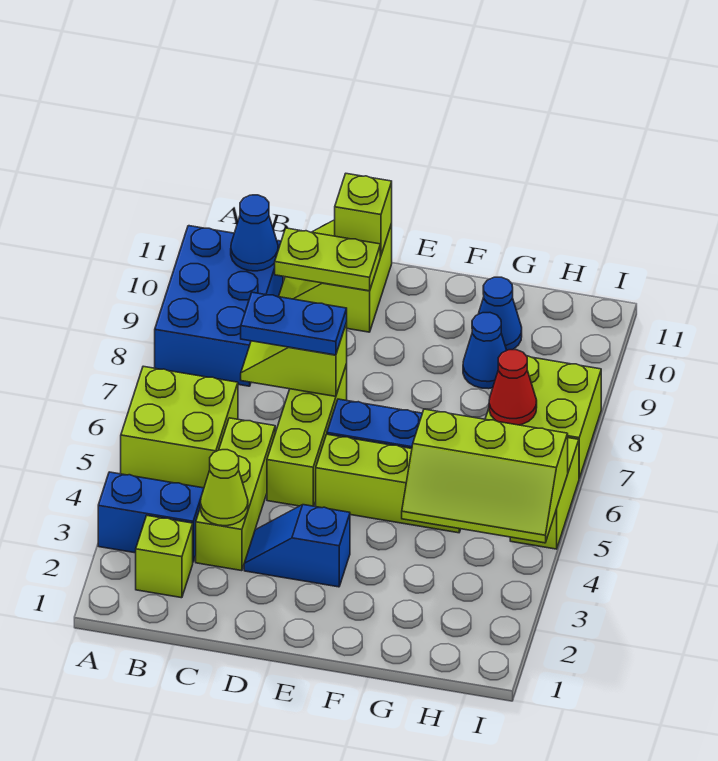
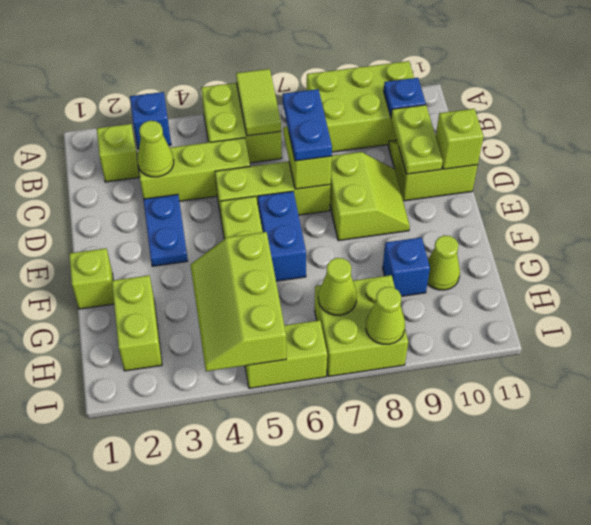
blue brick A3:B3 level 1 -> blue brick A3 level 1
none -> lime tile A6:B6 level 2
blue brick A8:B10 level 1 -> lime brick A8:B10 level 1
blue cone B10 level 2 -> blue plate B10 level 2
blue slope D3:E3 level 1 top E -> blue plate D3:E3 level 1
none -> lime slope D8:E9 level 1 top 8
none -> lime brick F1 level 1
none -> lime brick G2:H2 level 1
blue cone G9 level 1 -> blue brick G9 level 1
blue cone G10 level 1 -> lime cone G10 level 1
red cone H7 level 2 -> lime cone H7 level 2
none -> lime cone I8 level 2

